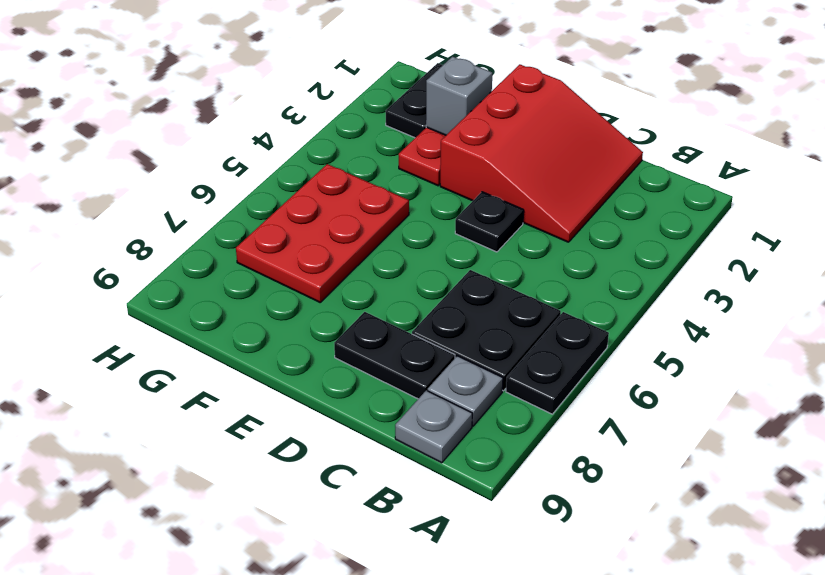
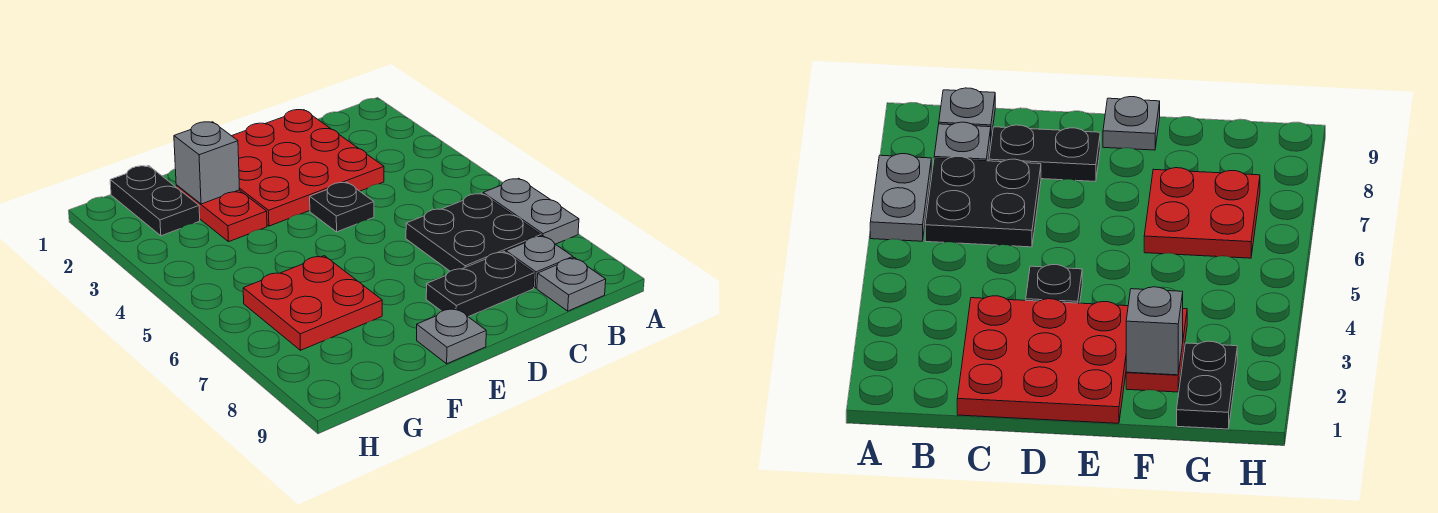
black plate A6:A7 level 1 -> grey plate A6:A7 level 1
red slope C1:E3 level 1 top E -> red plate C1:E3 level 1
none -> grey plate E9 level 1
red plate F5:G7 level 1 -> red plate F6:G7 level 1

